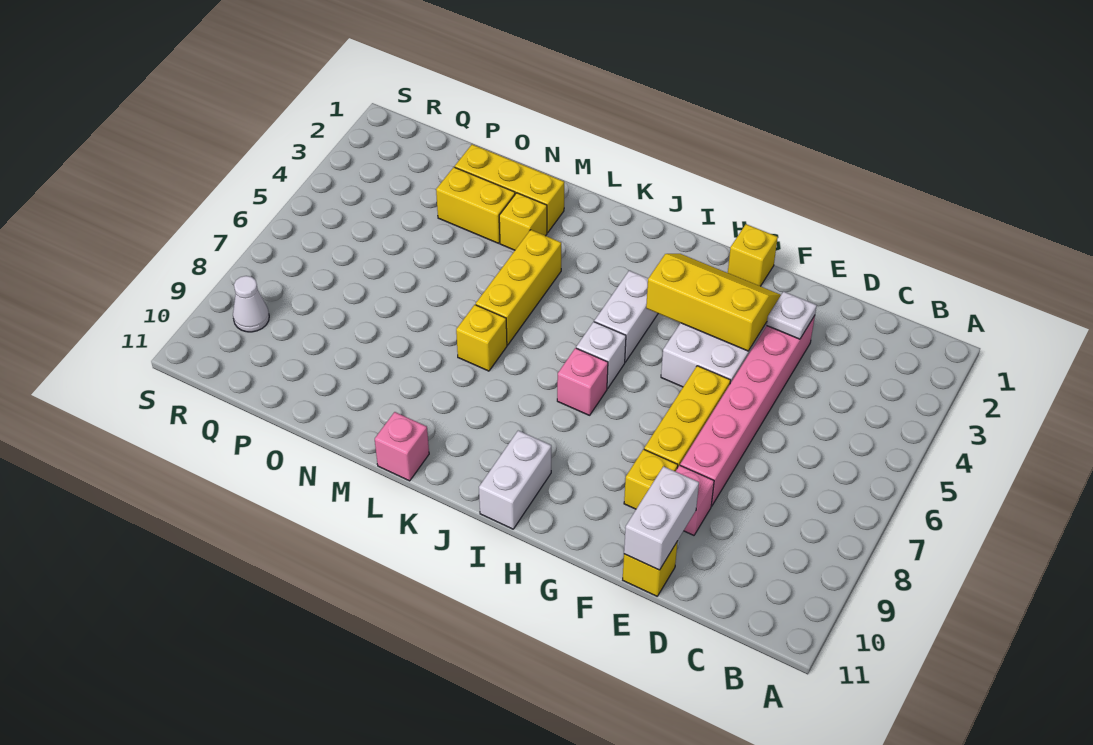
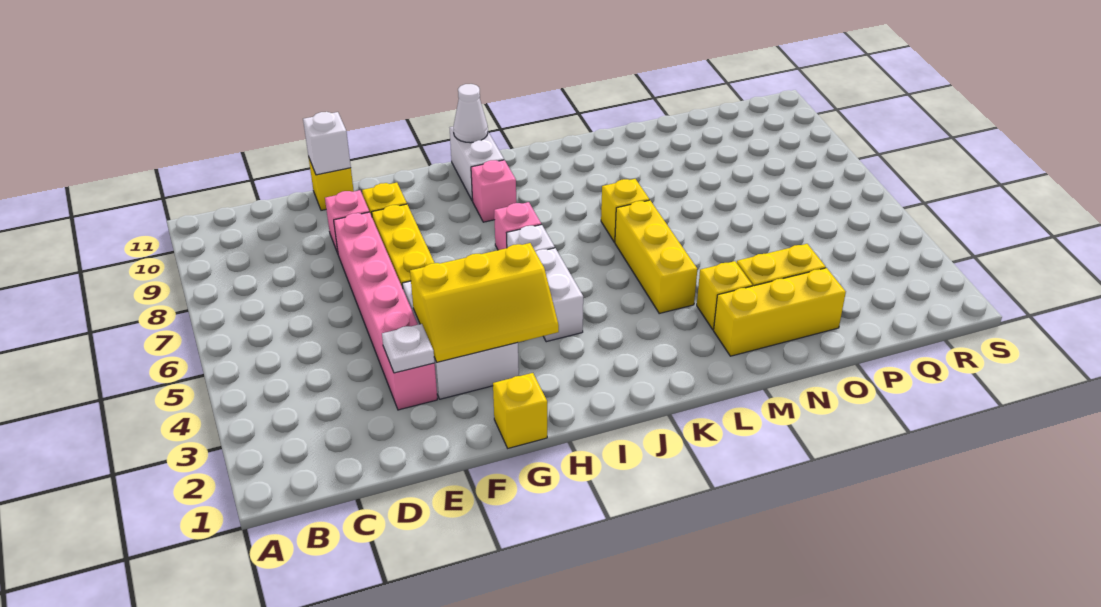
white brick E10:E11 level 2 -> white brick E11 level 2
pink brick L11 level 1 -> pink brick I9 level 1
white cone R9 level 1 -> white cone I11 level 2

